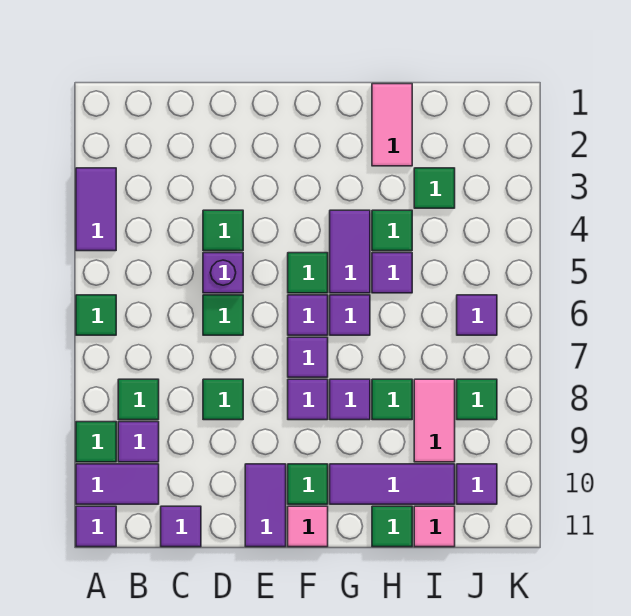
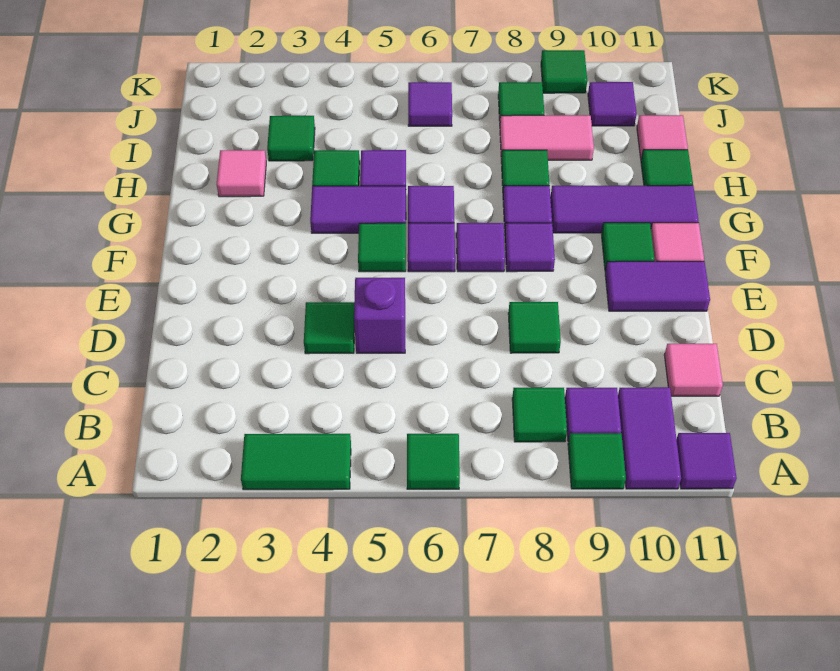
purple tile A3:A4 level 1 -> green tile A3:A4 level 1
purple tile C11 level 1 -> pink tile C11 level 1
green tile D6 level 1 -> green tile K9 level 1
purple tile G10:I10 level 1 -> purple tile G9:G11 level 1
pink tile H1:H2 level 1 -> pink tile H2 level 1

